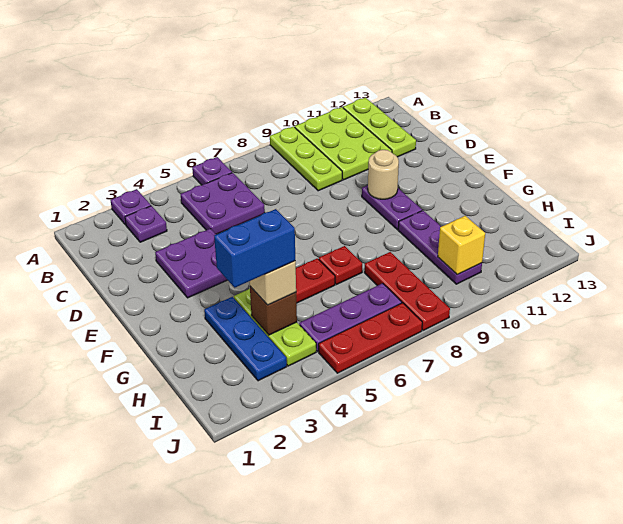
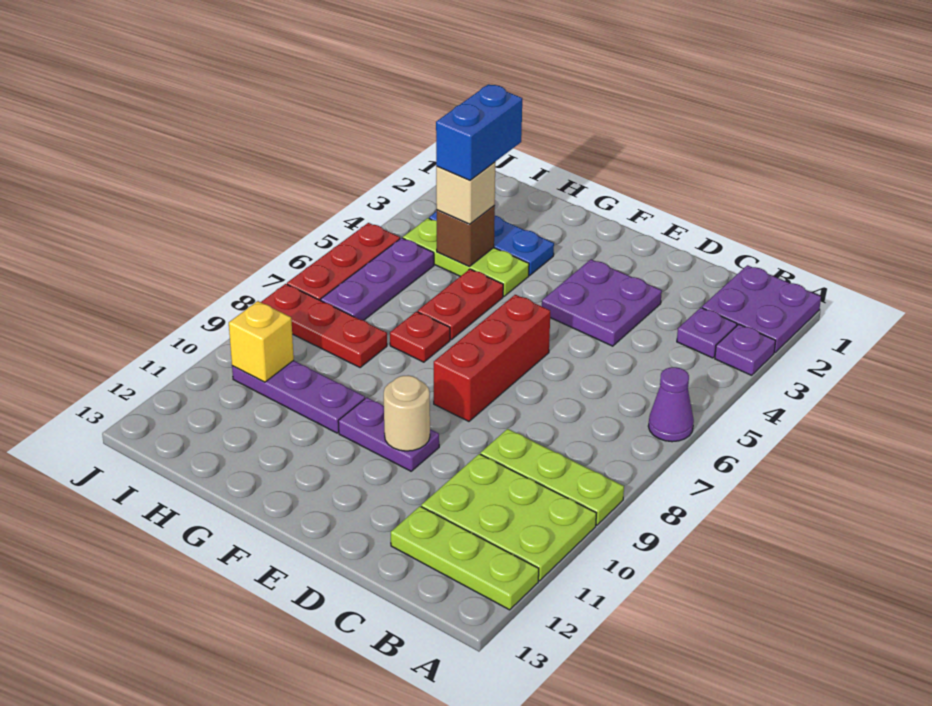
purple plate A6 level 1 -> purple cone A6 level 1
purple plate B5:C6 level 1 -> purple plate A1:B2 level 1
none -> red brick E6:E8 level 1

